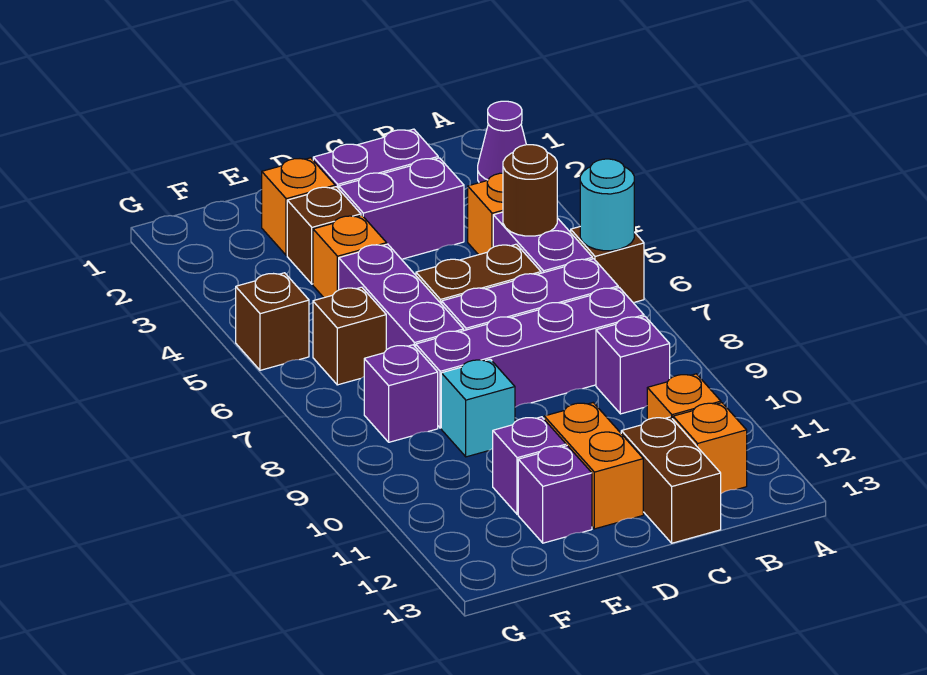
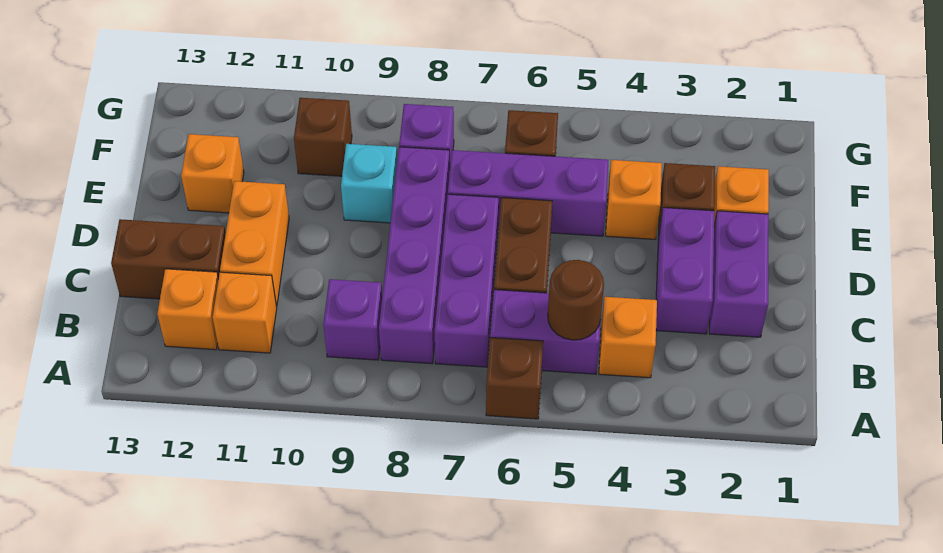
purple cone A2 level 1 -> none
cyan round brick A6 level 2 -> none
orange brick D11:D12 level 1 -> orange brick C11:D11 level 1
purple brick E11 level 1 -> none
purple brick E12 level 1 -> orange brick E12 level 1
brown brick G5 level 1 -> brown brick F10 level 1

